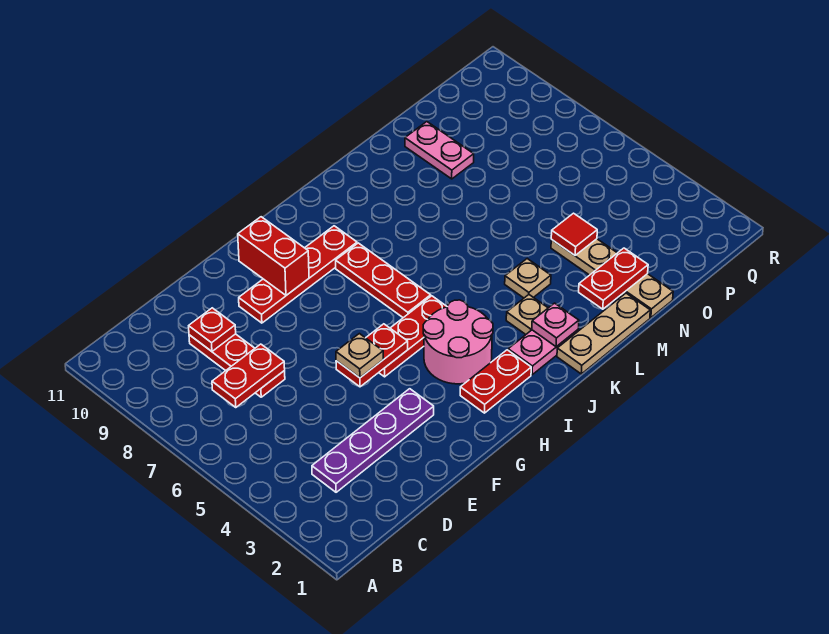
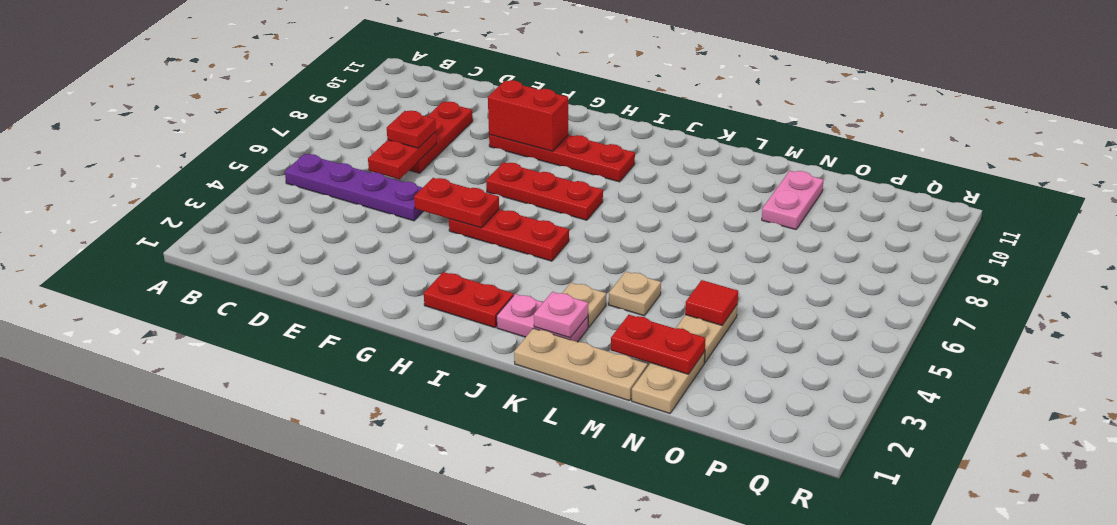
purple plate C3:F3 level 1 -> purple plate B5:E5 level 1
red plate C7:D7 level 2 -> red plate D6:D7 level 2
red plate D9 level 2 -> red plate D7 level 3
tan plate F5 level 3 -> none
red brick G9:G10 level 2 -> red brick F9:G9 level 2
pink round brick H3:I4 level 1 -> none
red plate I6:I8 level 1 -> red plate G7:I7 level 1

